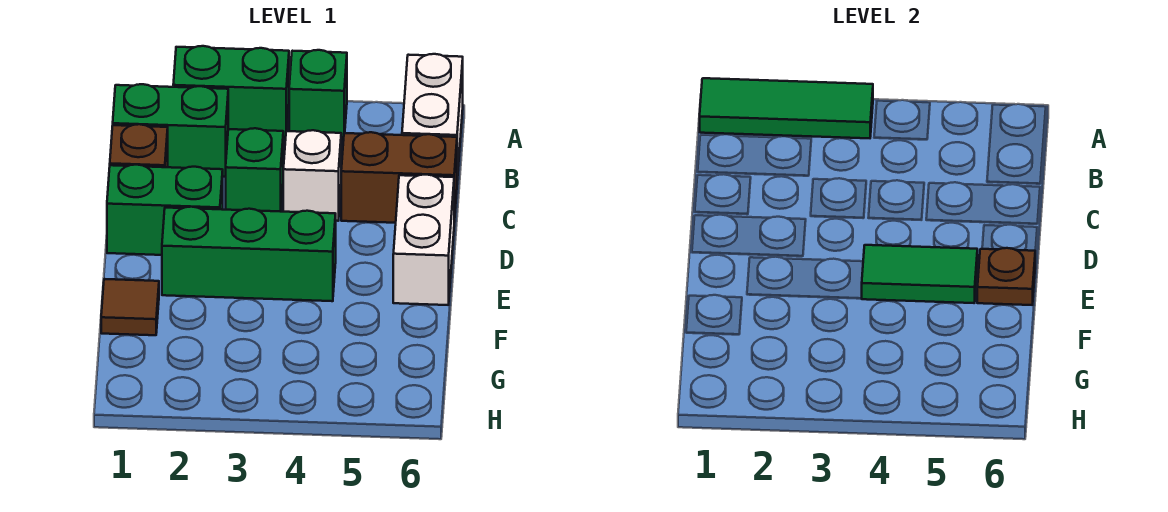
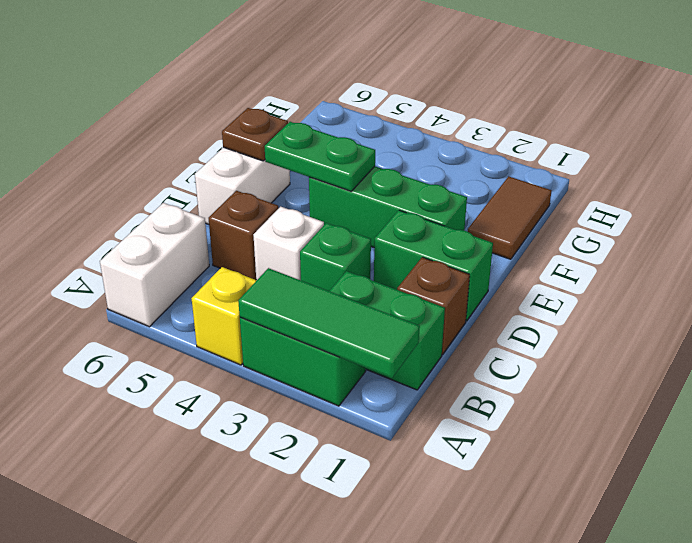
green brick A4 level 1 -> yellow brick A4 level 1
brown brick C5:C6 level 1 -> brown brick C5 level 1
green tile E4:E5 level 2 -> green plate E4:E5 level 2
brown tile F1 level 1 -> brown tile F1:G1 level 1

